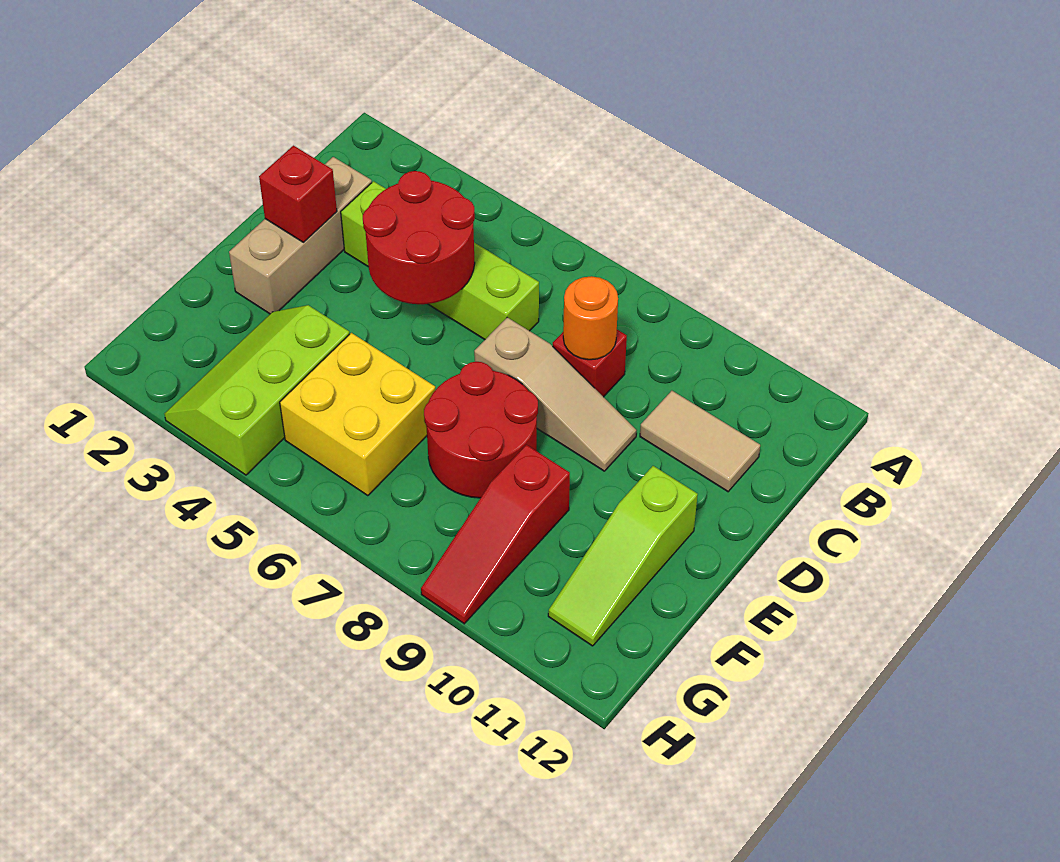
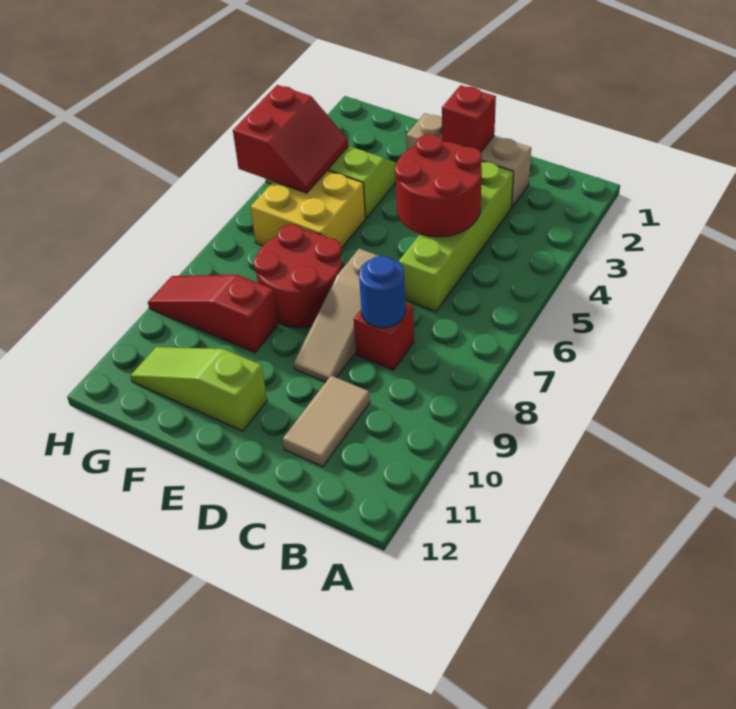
orange round brick C8 level 2 -> blue round brick C8 level 2
none -> red slope G4:H5 level 2 top H

